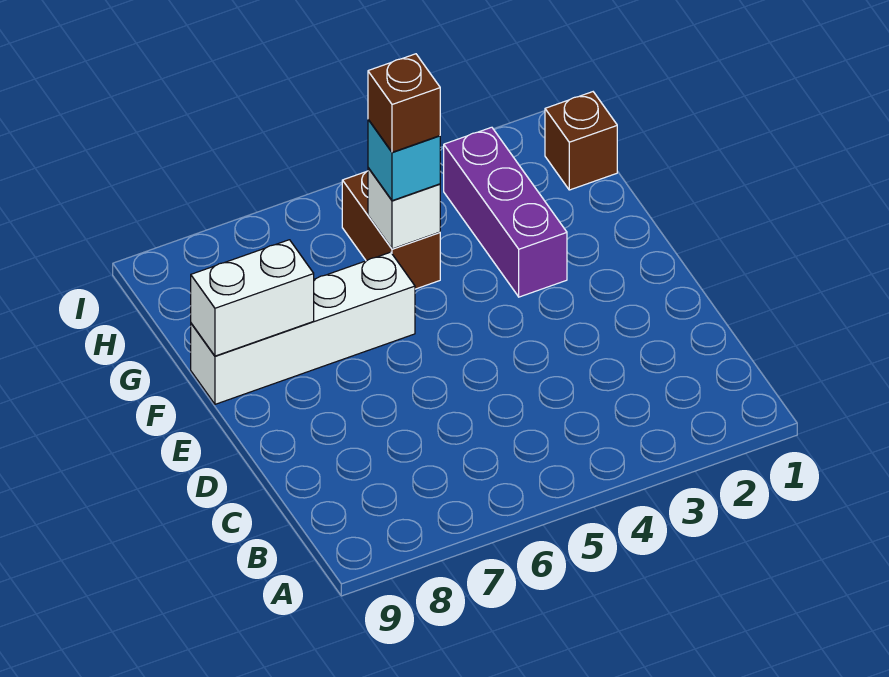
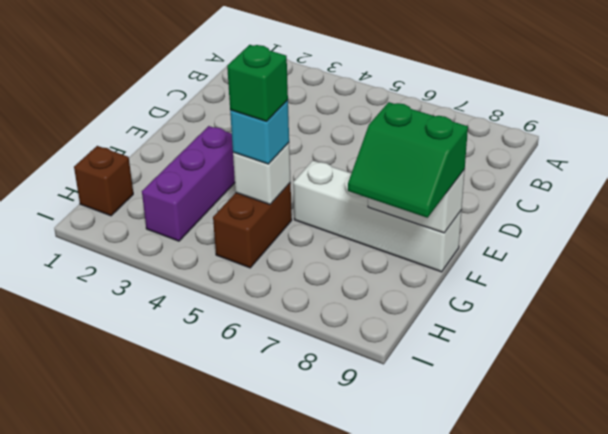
none -> green slope F8:G9 level 3 top F
brown brick G5 level 4 -> green brick G5 level 4

